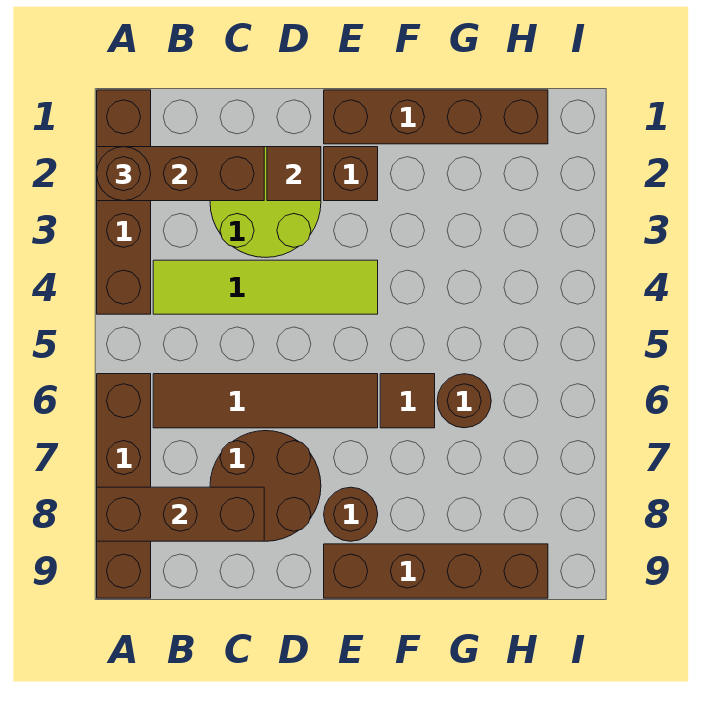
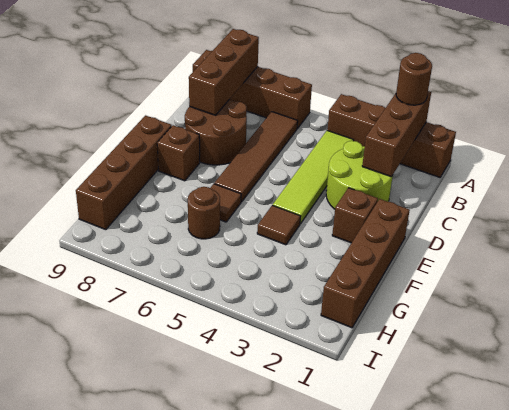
brown tile D2 level 2 -> brown tile F4 level 1
brown round brick E8 level 1 -> brown brick E8 level 1

